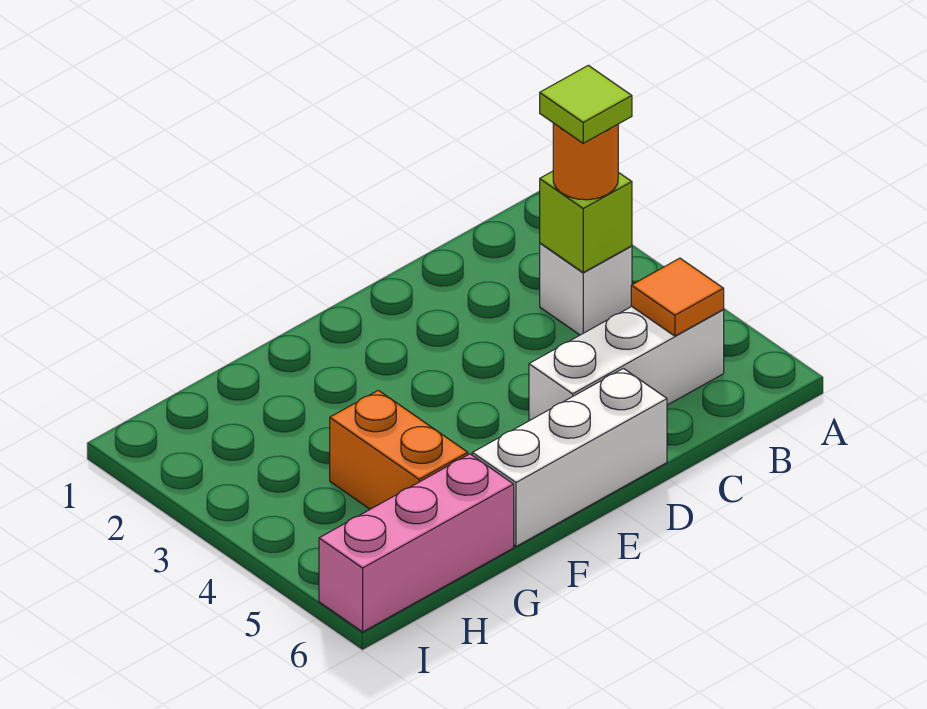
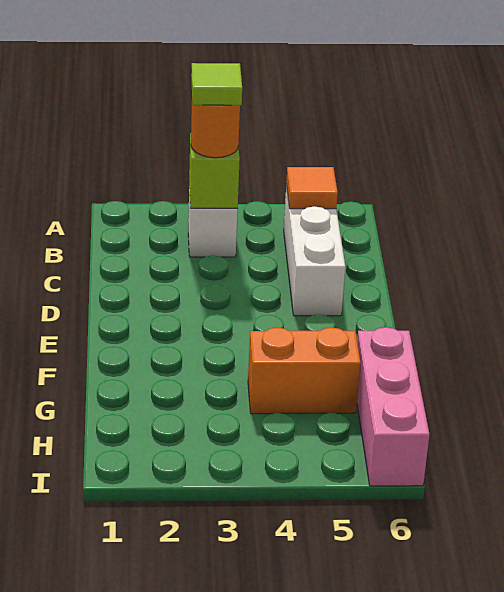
white brick D6:F6 level 1 -> none

